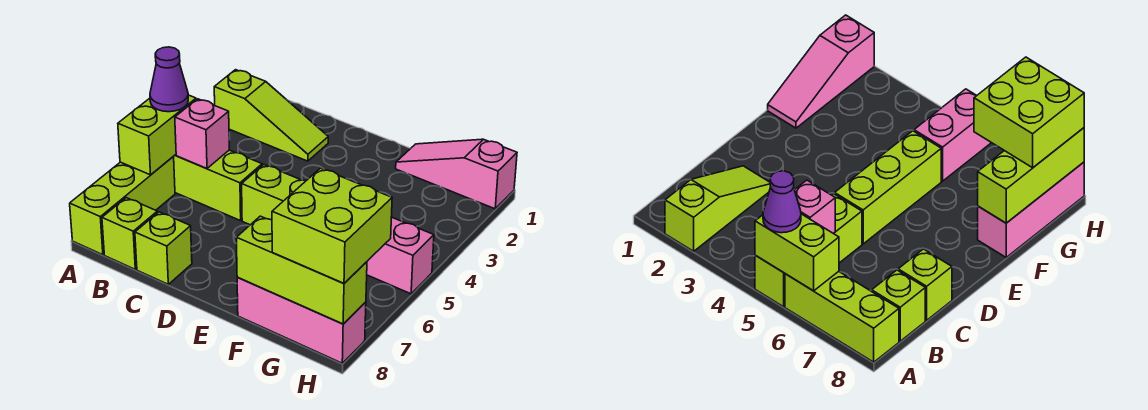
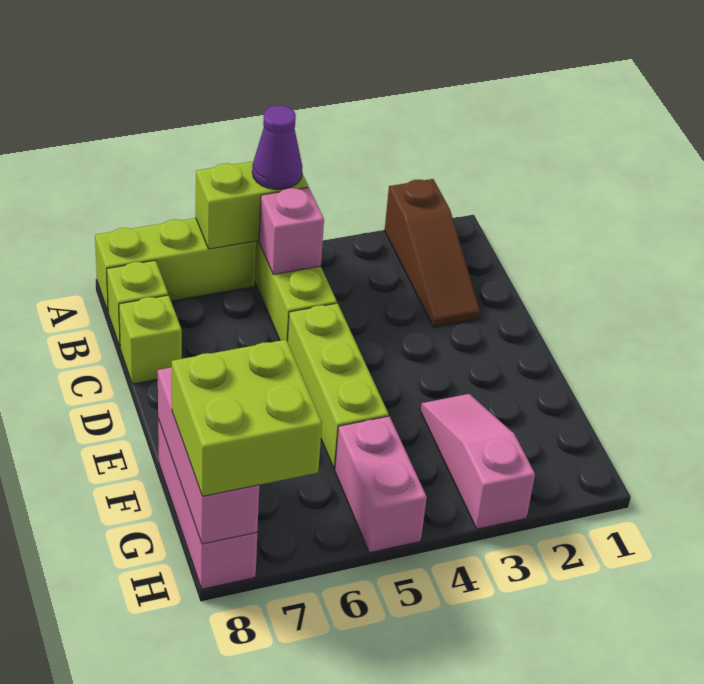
lime slope A2:C2 level 1 top A -> brown slope A2:C2 level 1 top A
pink slope F1:H1 level 1 top H -> pink slope F3:H3 level 1 top H
lime brick F8:H8 level 2 -> pink brick F8:H8 level 2

